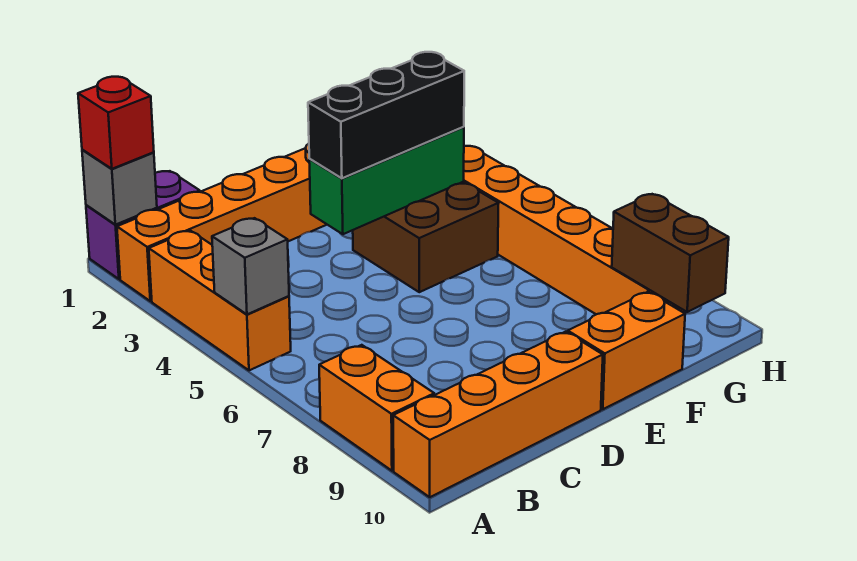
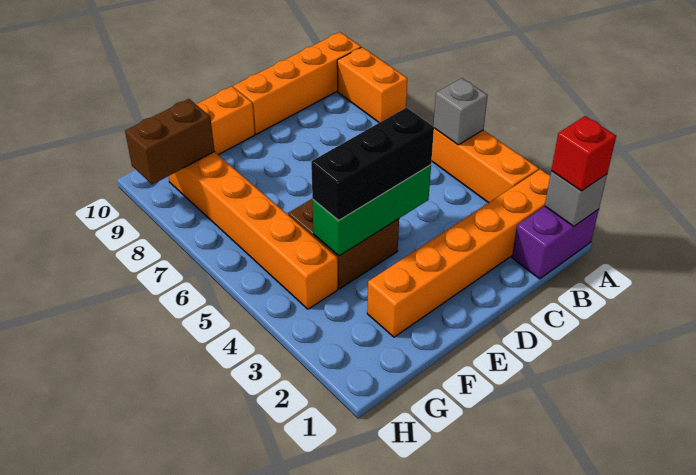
brown brick G9:G10 level 2 -> brown brick G9:H9 level 2

